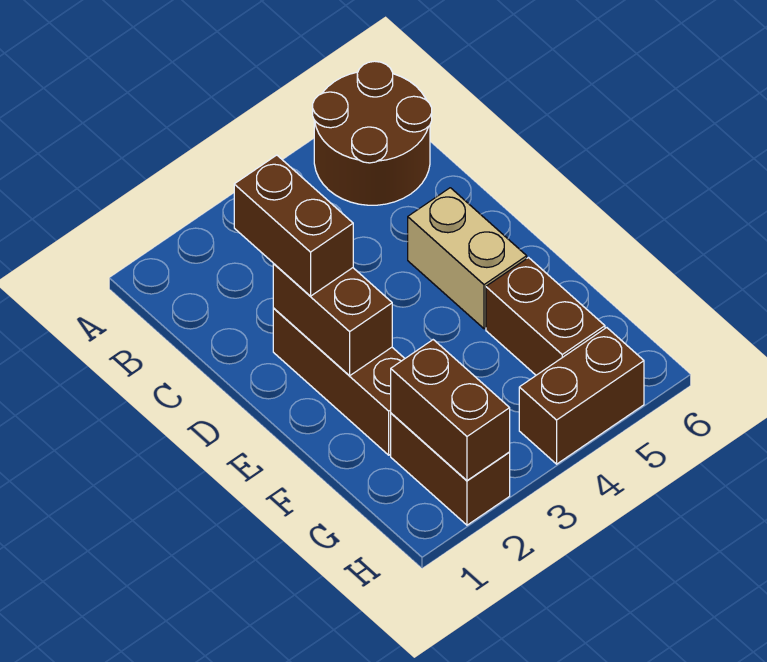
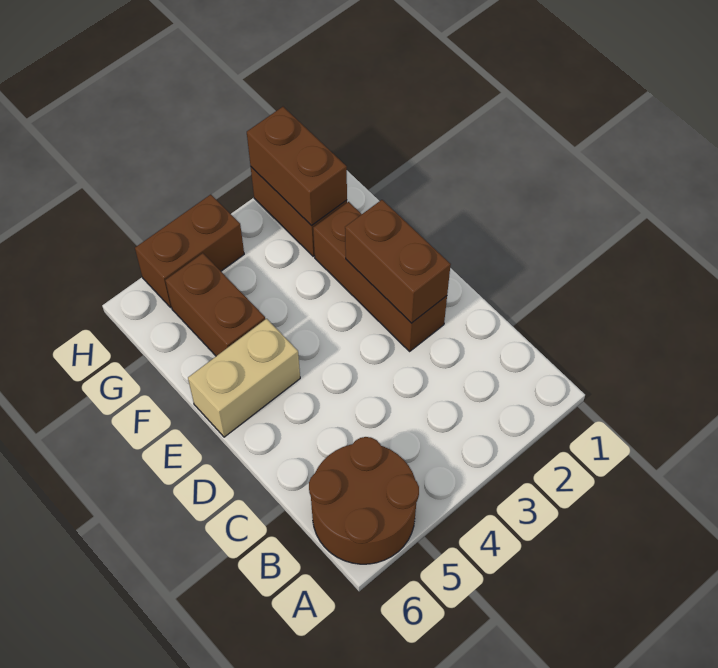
brown brick C2:D2 level 3 -> none
tan brick D5:E5 level 1 -> tan brick E5:E6 level 1

